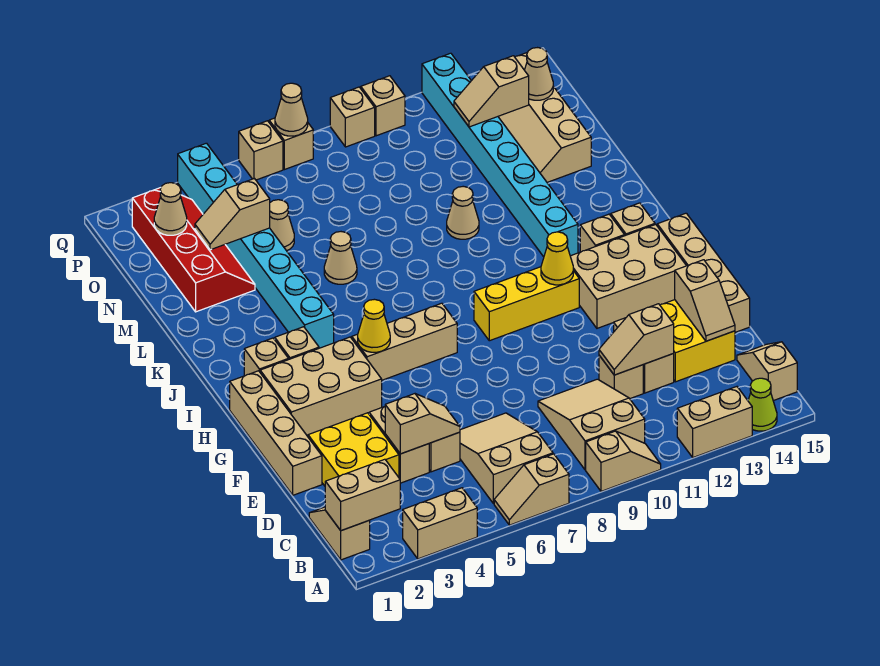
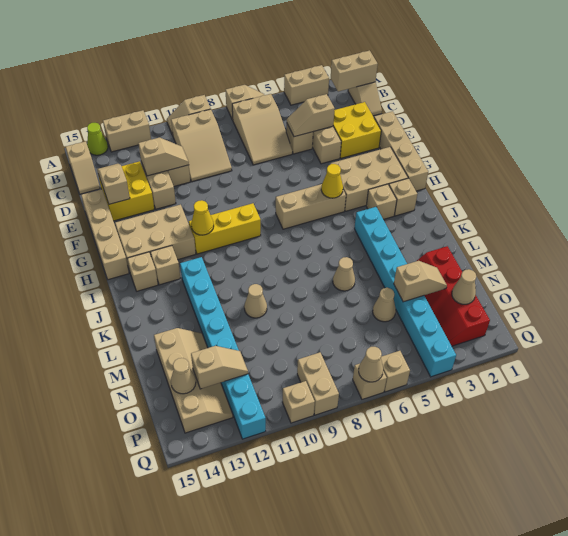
tan brick Q9 level 1 -> tan brick P9:Q9 level 1

